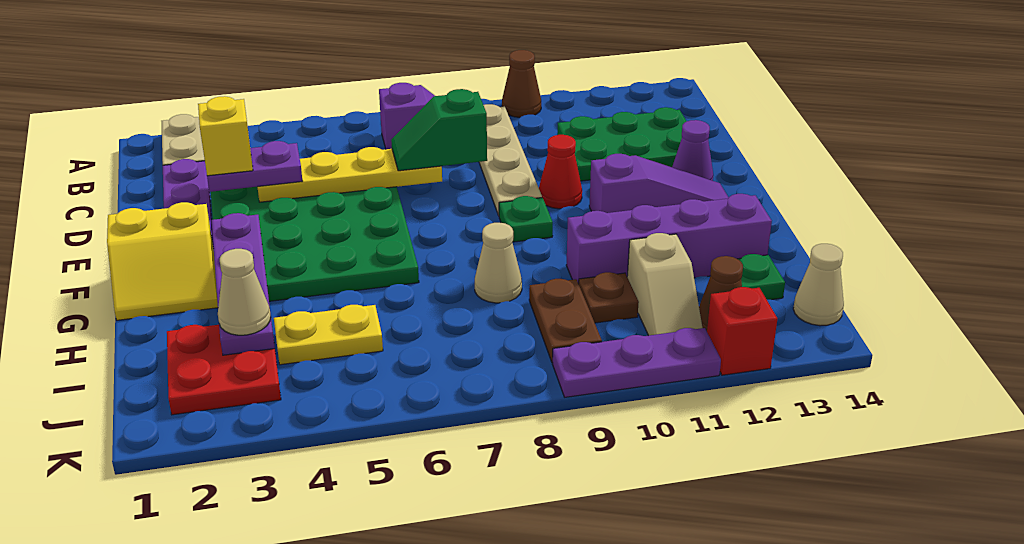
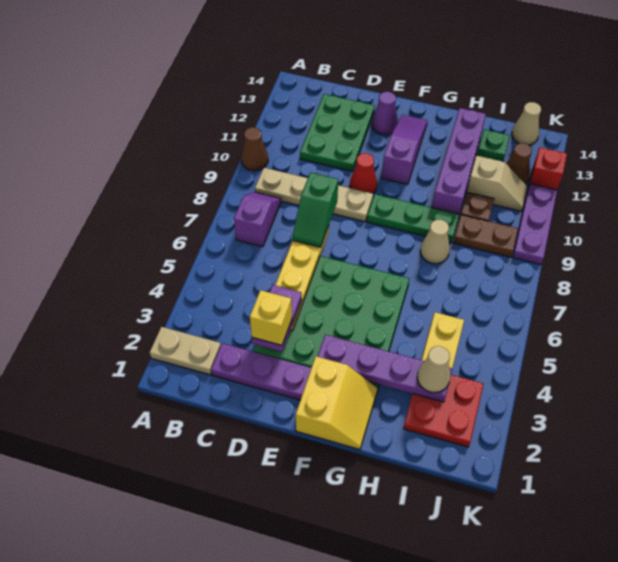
green plate F9 level 1 -> green plate F9:H9 level 1

